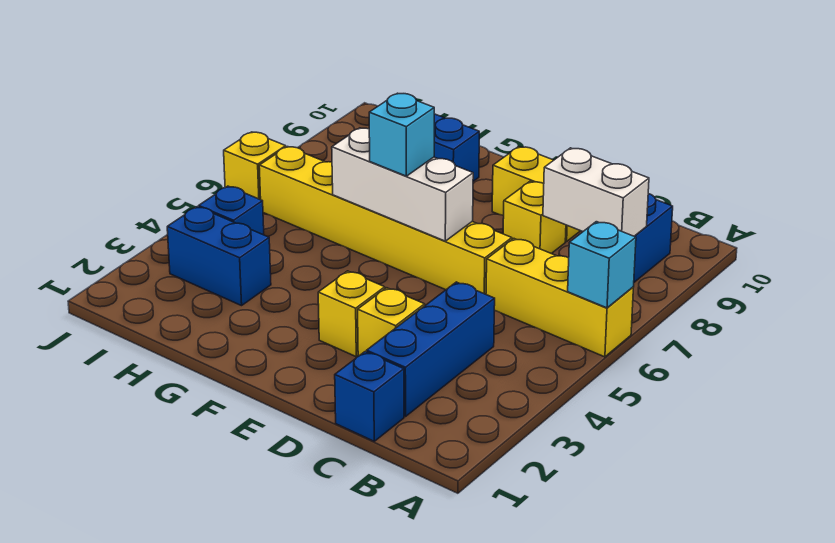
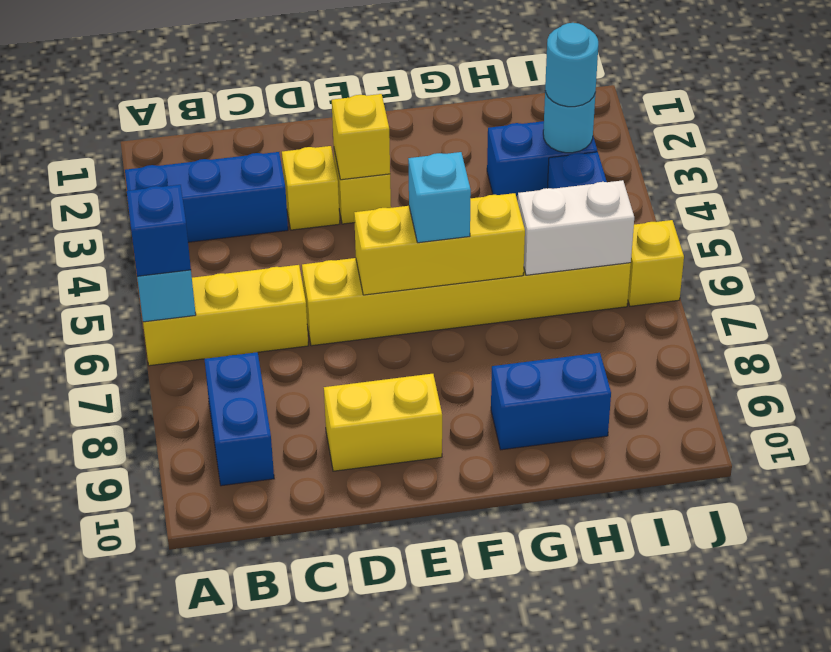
white brick B8:C8 level 2 -> white brick H6:I6 level 2
blue brick C1 level 1 -> blue brick A6 level 3
blue brick C2:C4 level 1 -> blue brick A3:C3 level 1
yellow brick D8 level 1 -> yellow brick E3 level 2
white brick E6:G6 level 2 -> yellow brick E6:G6 level 2
none -> cyan round brick I3 level 2
none -> cyan round brick I3 level 3

